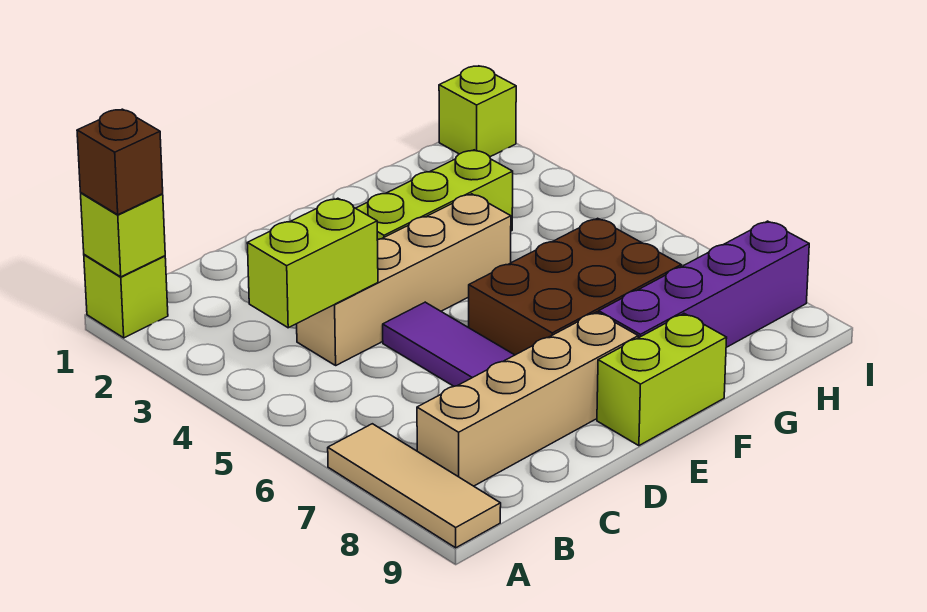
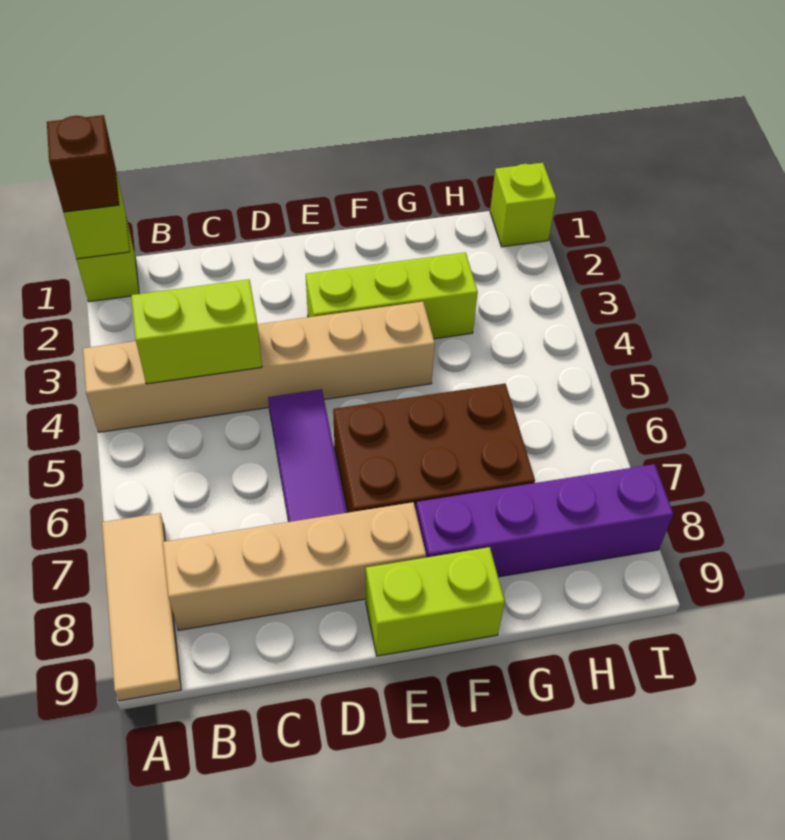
tan brick C4:F4 level 1 -> tan brick A4:F4 level 1

